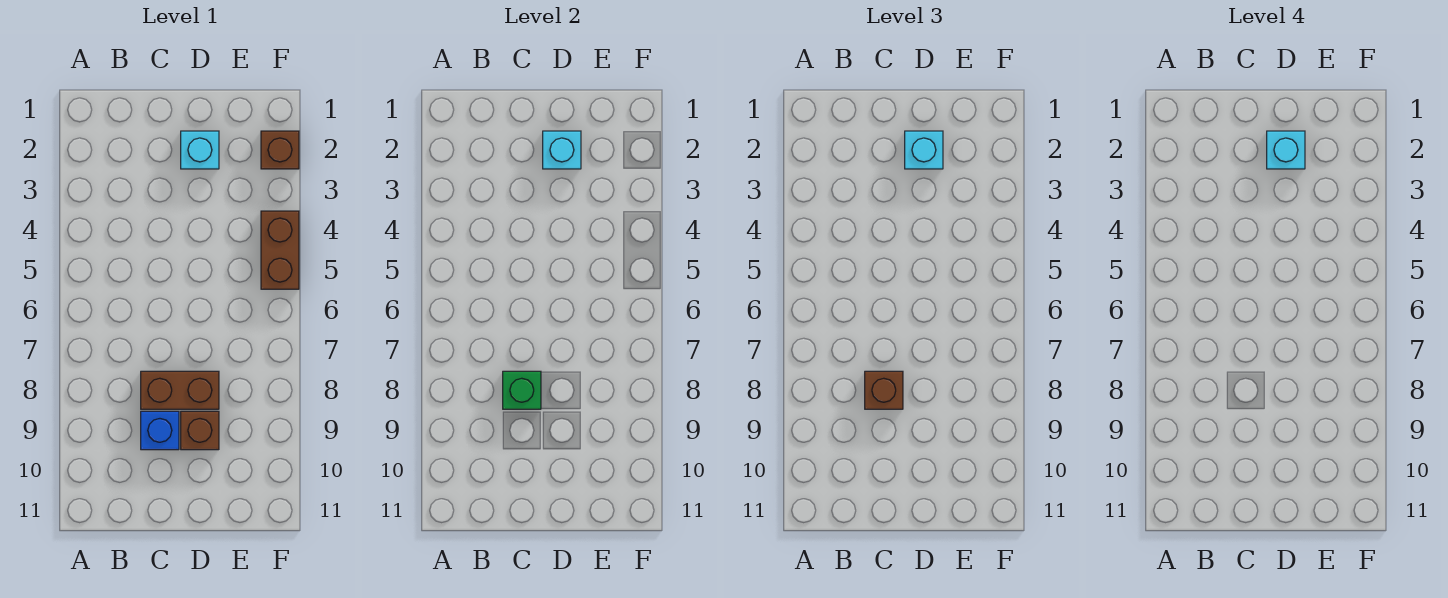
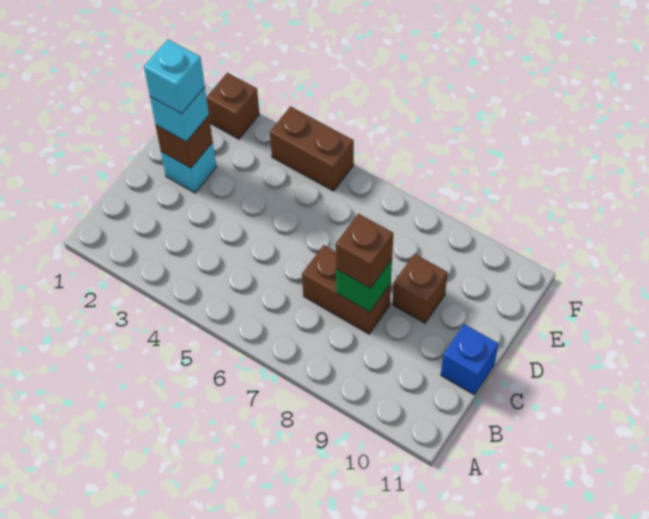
brown brick C8:D8 level 1 -> brown brick C7:C8 level 1
blue brick C9 level 1 -> blue brick C11 level 1
cyan brick D2 level 2 -> brown brick D2 level 2

